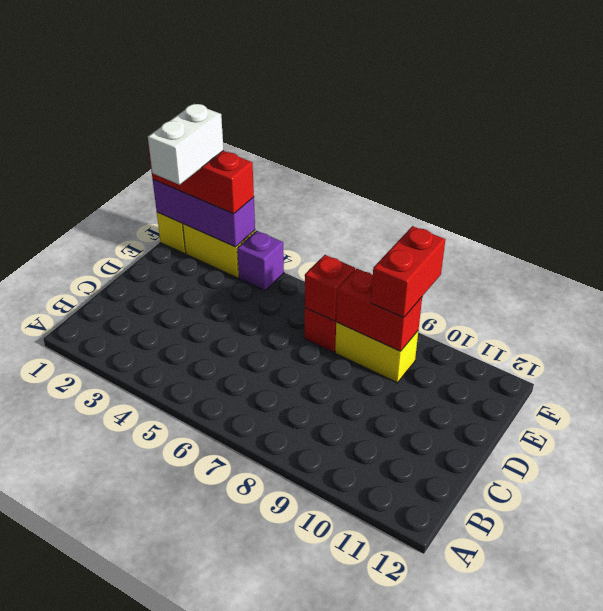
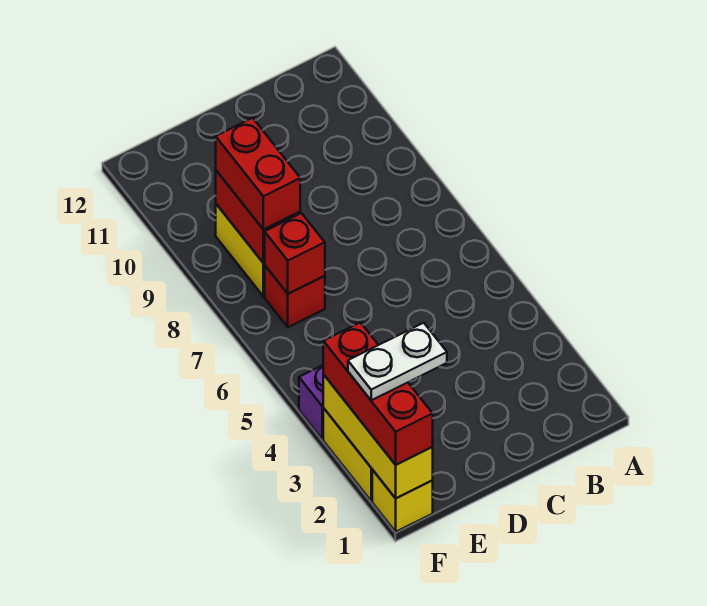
white brick E2:F2 level 4 -> white plate E2:F2 level 4
red brick E9:F9 level 3 -> red brick E8:E9 level 3
purple brick F1:F3 level 2 -> yellow brick F1:F3 level 2

